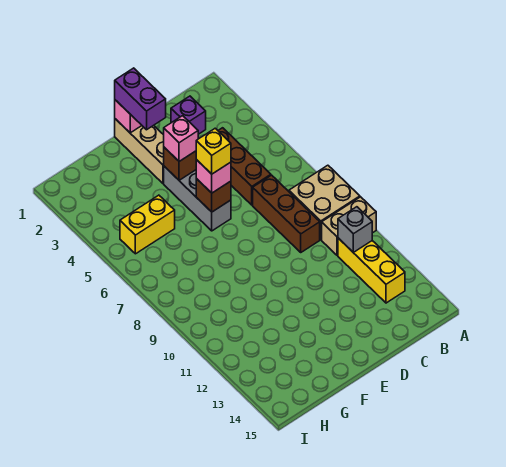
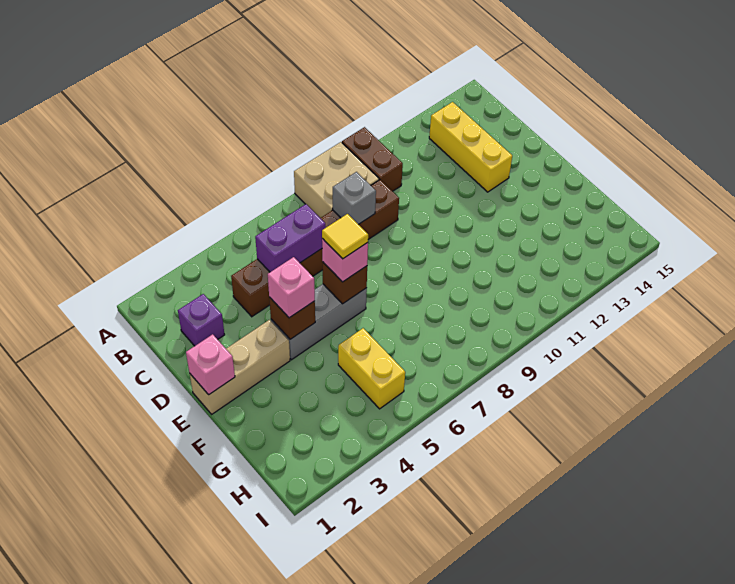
tan brick A10:B10 level 1 -> brown brick A10:B10 level 1
yellow brick B11:B13 level 1 -> yellow brick B13:D13 level 1
grey brick B11 level 2 -> grey brick C8 level 2
purple brick E1:E2 level 3 -> purple brick C5:C6 level 2
yellow brick E6 level 4 -> yellow tile E6 level 4

